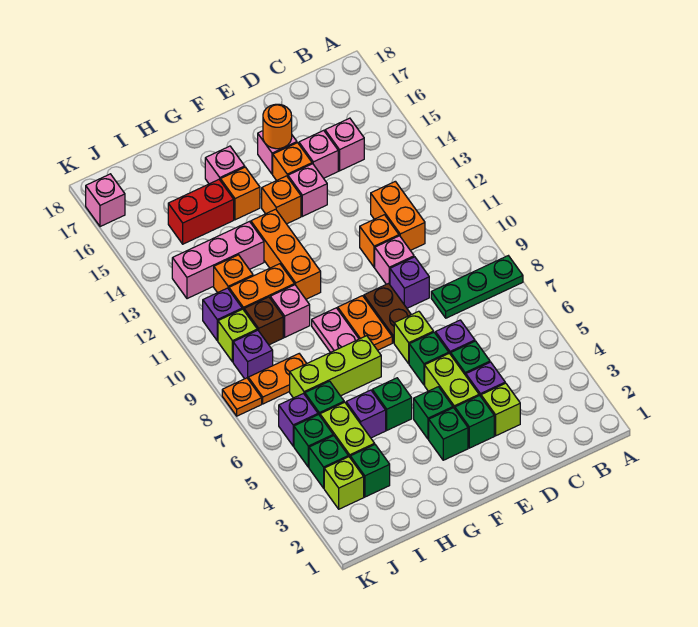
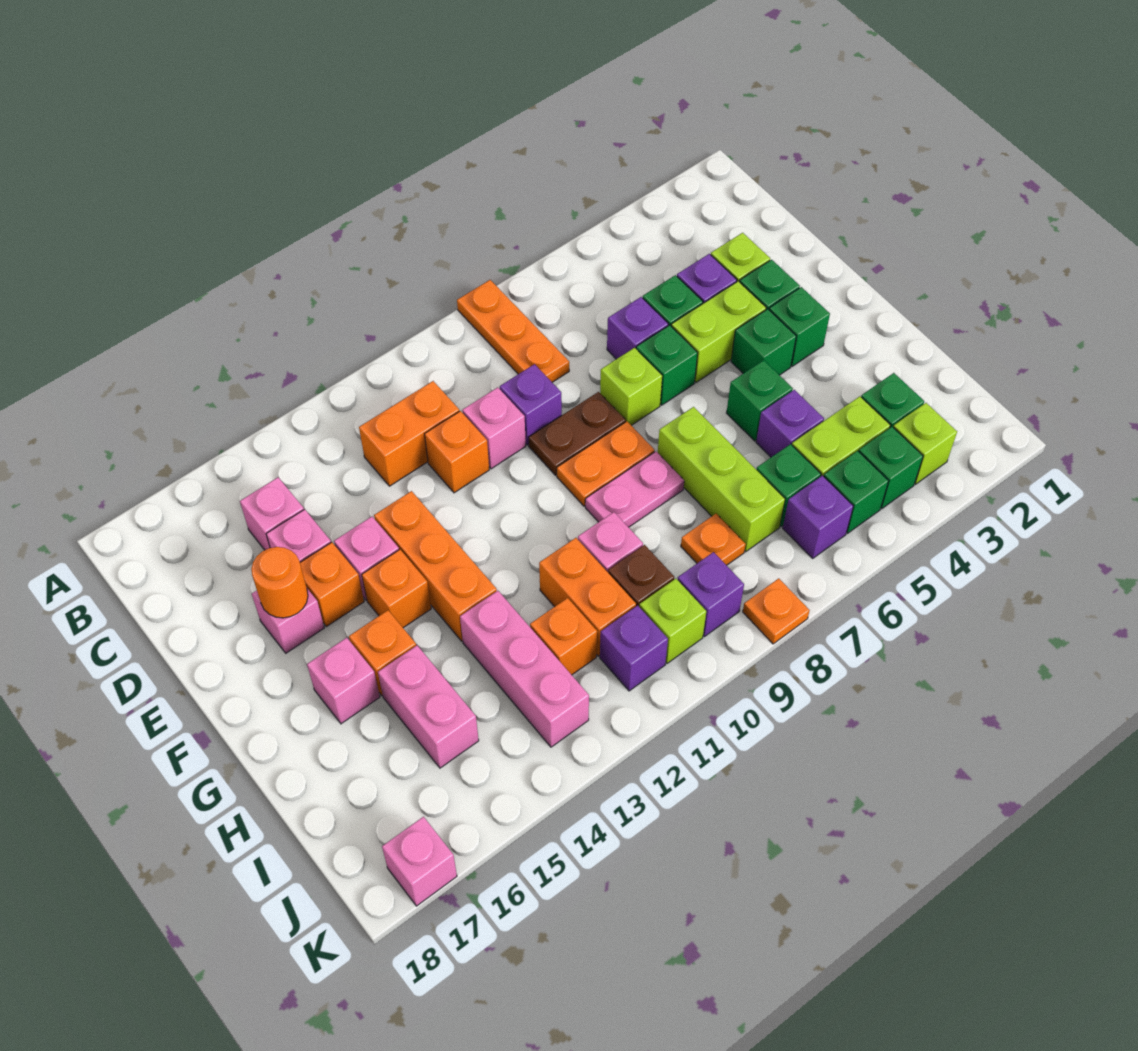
green plate A8:C8 level 1 -> orange plate A8:C8 level 1
orange brick G11:G13 level 1 -> orange brick E13:G13 level 1
red brick H15:I15 level 1 -> pink brick H15:I15 level 1
orange plate I8:J8 level 1 -> orange plate I8 level 1

